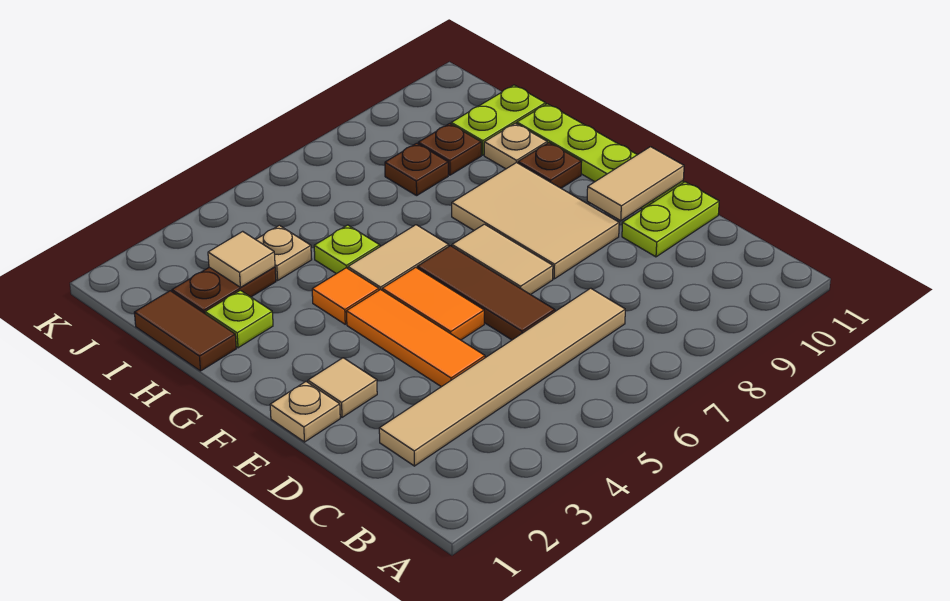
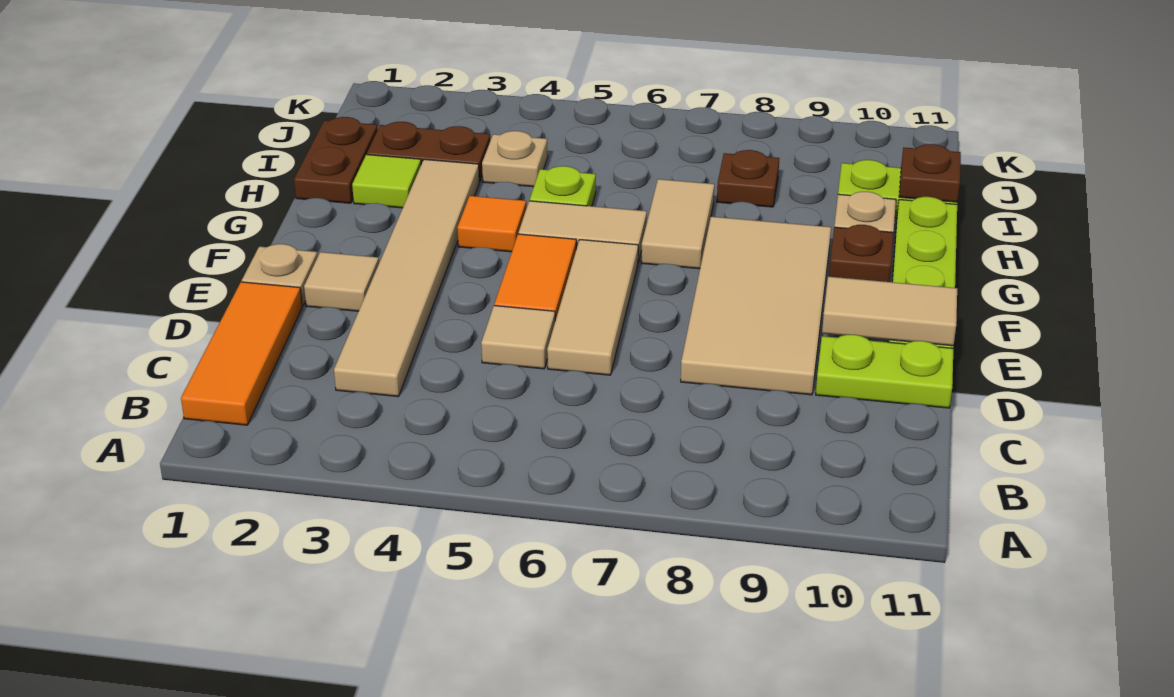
tan tile C2:C7 level 1 -> tan tile C3:H3 level 1
orange tile D4:F4 level 1 -> orange tile B1:D1 level 1
brown tile D6:F6 level 1 -> tan tile D6:F6 level 1
tan tile E7:F7 level 1 -> tan tile G7:H7 level 1
tan tile E8:G9 level 1 -> tan tile D8:G9 level 1
brown tile H1:I1 level 1 -> brown plate H1:I1 level 1
lime plate H2 level 1 -> lime tile H2 level 1
tan tile I3 level 2 -> tan tile D5 level 1
brown plate I9 level 1 -> brown plate I11 level 2

